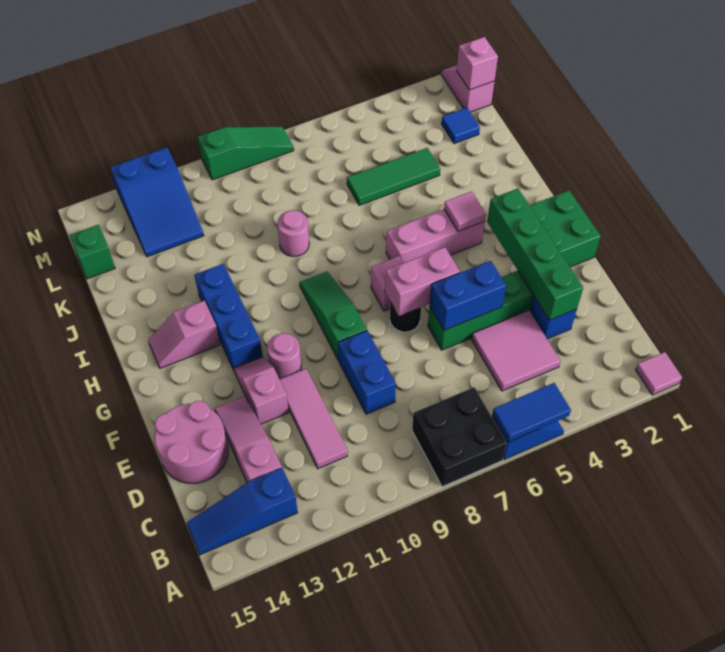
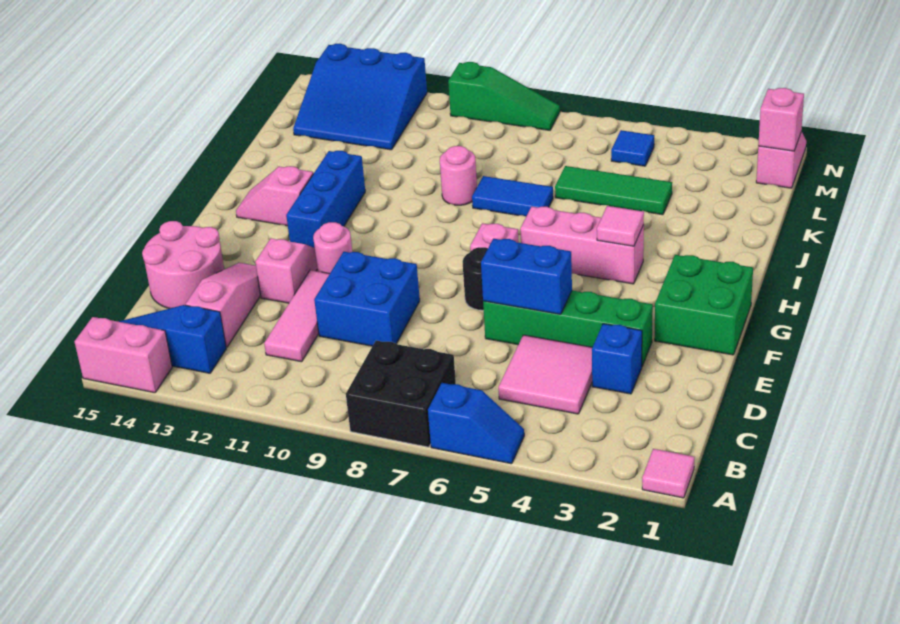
blue tile A5:A6 level 2 -> blue tile J7:J8 level 1
green brick D3:G3 level 2 -> none
blue brick D9:E9 level 1 -> blue brick D9:E10 level 1
pink brick F6:F7 level 2 -> pink brick A14:A15 level 1
green slope F9:H9 level 1 top F -> none
blue tile L2 level 1 -> blue tile M5 level 1
blue slope L12:N13 level 1 top N -> blue slope L12:N14 level 1 top N
green brick L15 level 1 -> none

